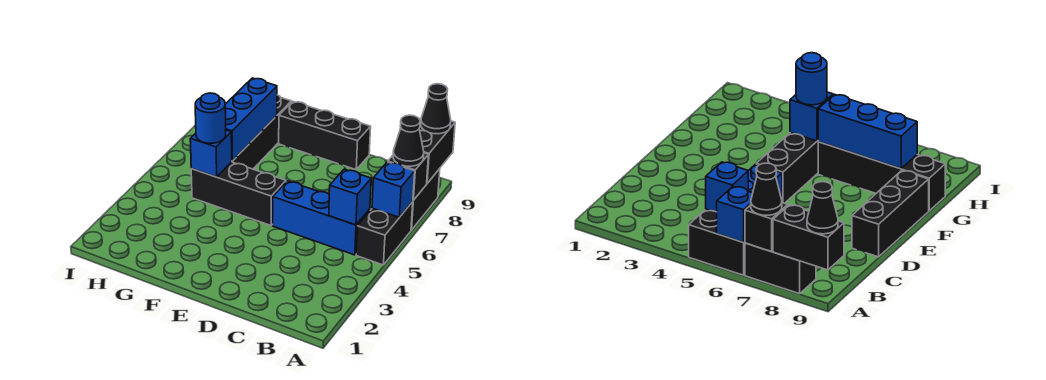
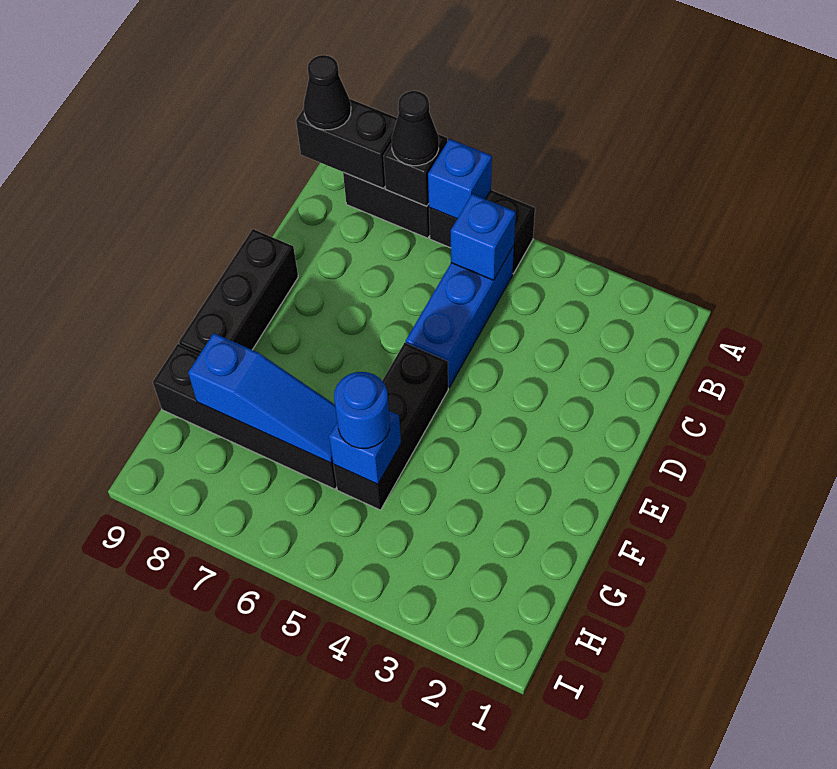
blue brick G6:G8 level 2 -> blue slope G6:G8 level 2 top 8

